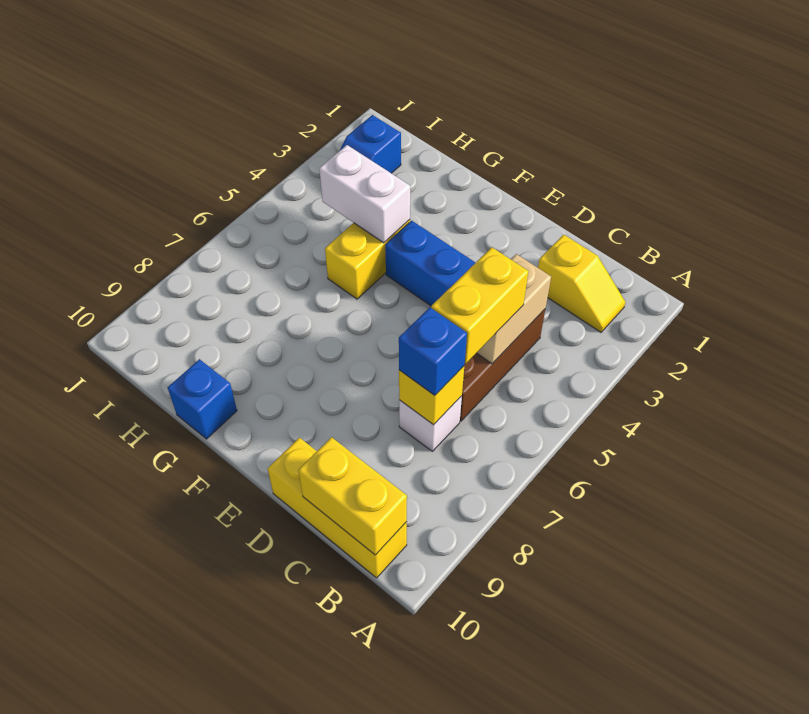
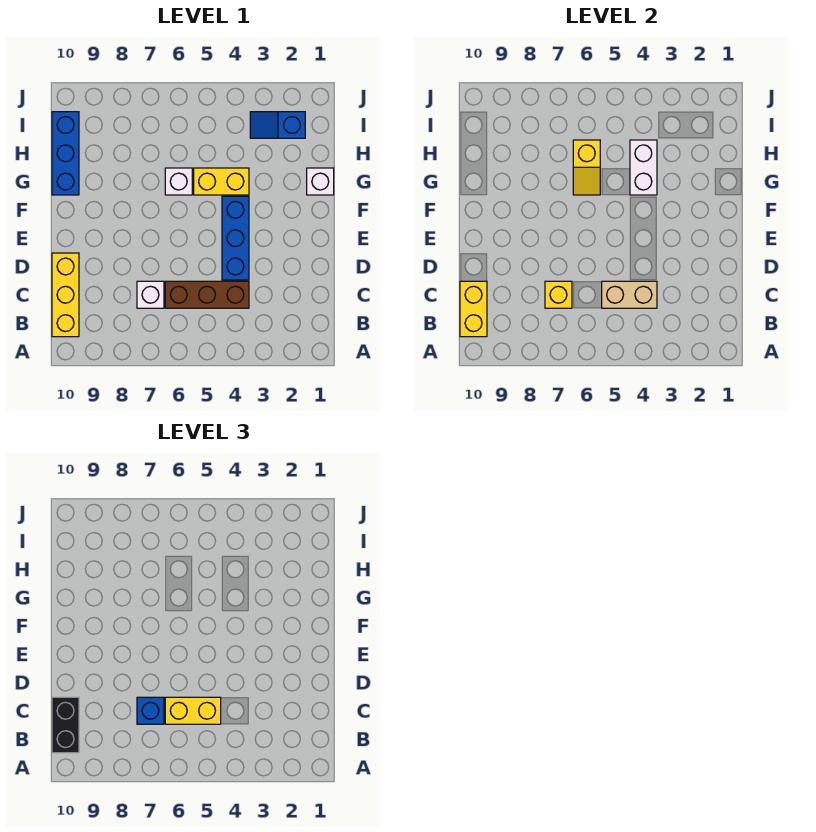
yellow slope B2:C2 level 1 top C -> yellow slope G6:H6 level 2 top H
none -> black brick B10:C10 level 3
none -> white brick G1 level 1
none -> white brick G6 level 1
blue brick G10 level 1 -> blue brick G10:I10 level 1

